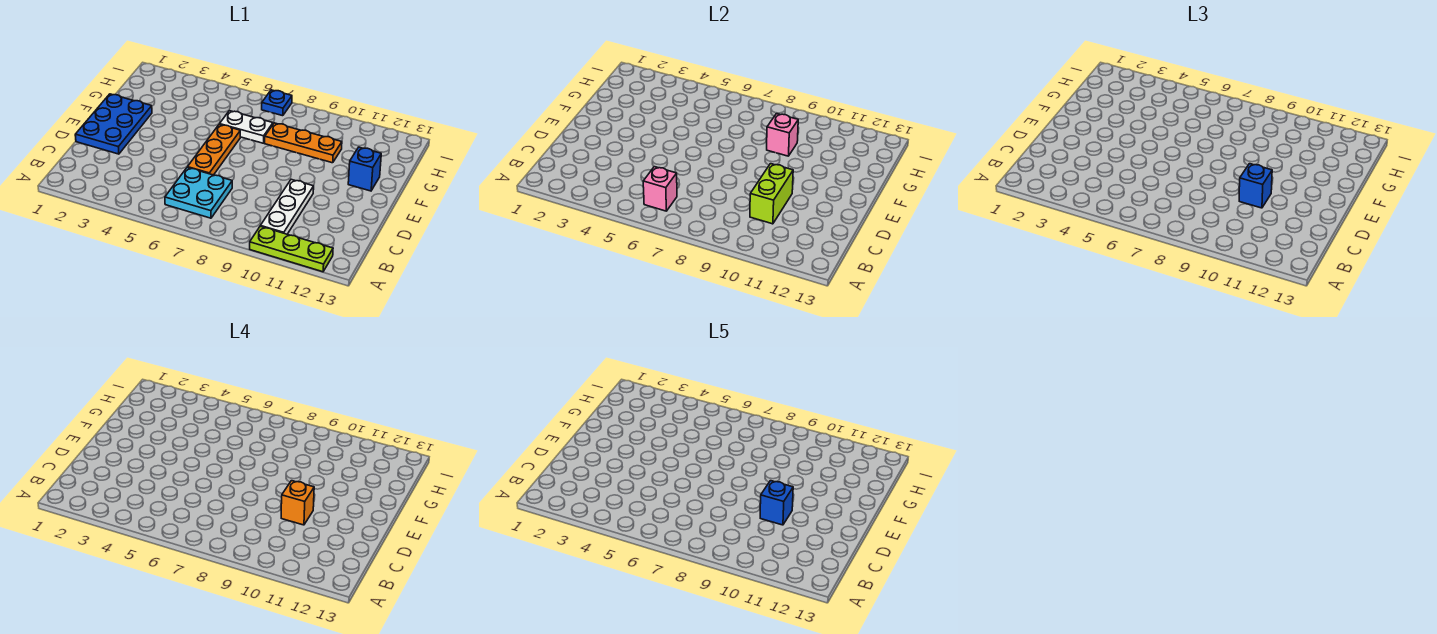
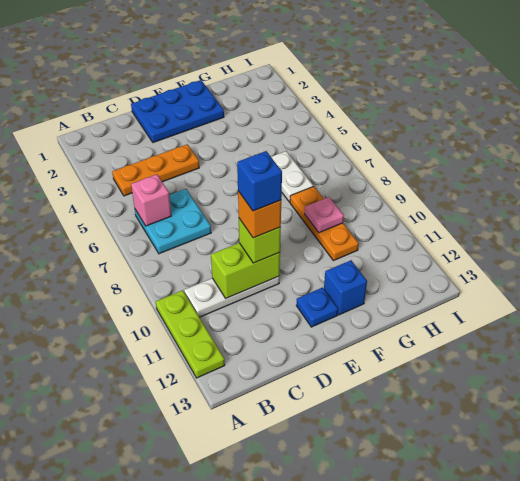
orange plate D6:F6 level 1 -> orange plate B4:D4 level 1
blue brick D10 level 3 -> lime brick D10 level 3
pink brick G9 level 2 -> pink plate G9 level 2
blue plate I7 level 1 -> blue plate E12 level 1

